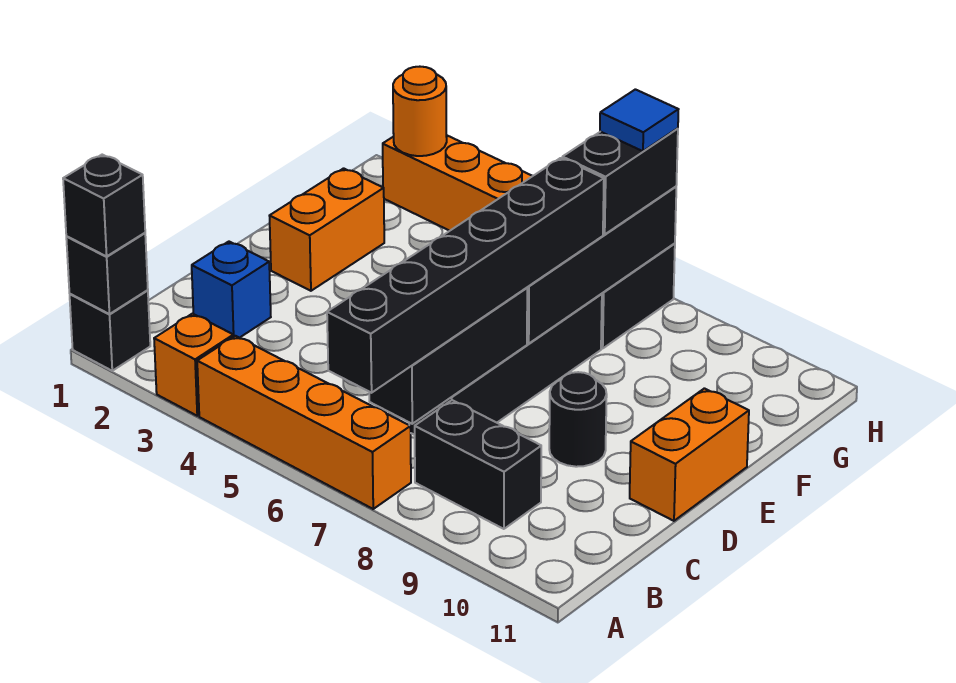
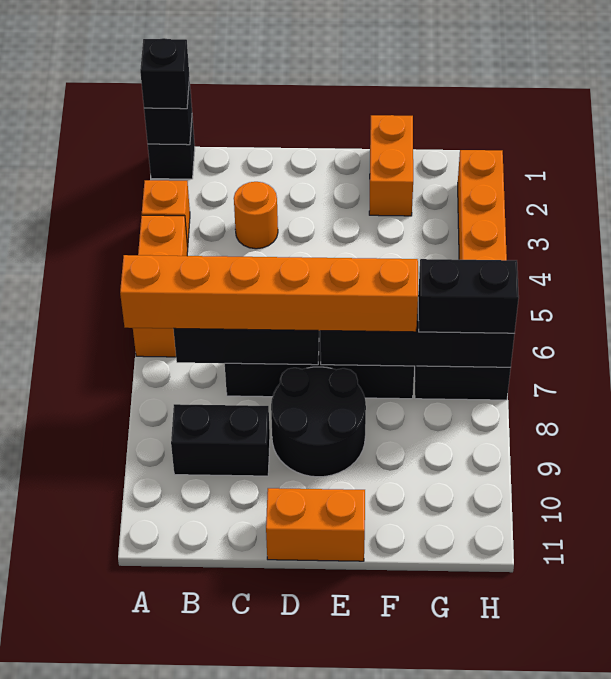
orange brick A4:A7 level 1 -> orange brick A4:A6 level 1
black brick A7:F7 level 3 -> orange brick A7:F7 level 3
black brick B8:B9 level 1 -> black brick B9:C9 level 1
blue brick C2 level 1 -> none
black round brick D9 level 1 -> black round brick D8:E9 level 1
orange brick E2:F2 level 1 -> orange brick F1:F2 level 1
orange round brick H2 level 2 -> orange round brick C3 level 1
blue tile H7 level 4 -> none

